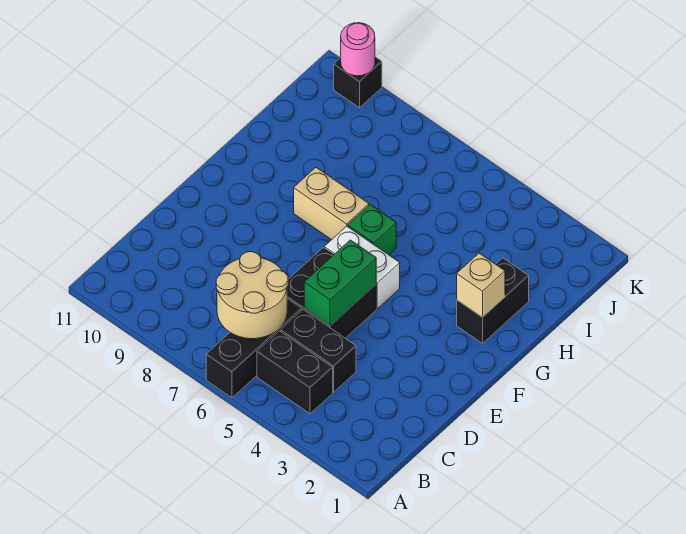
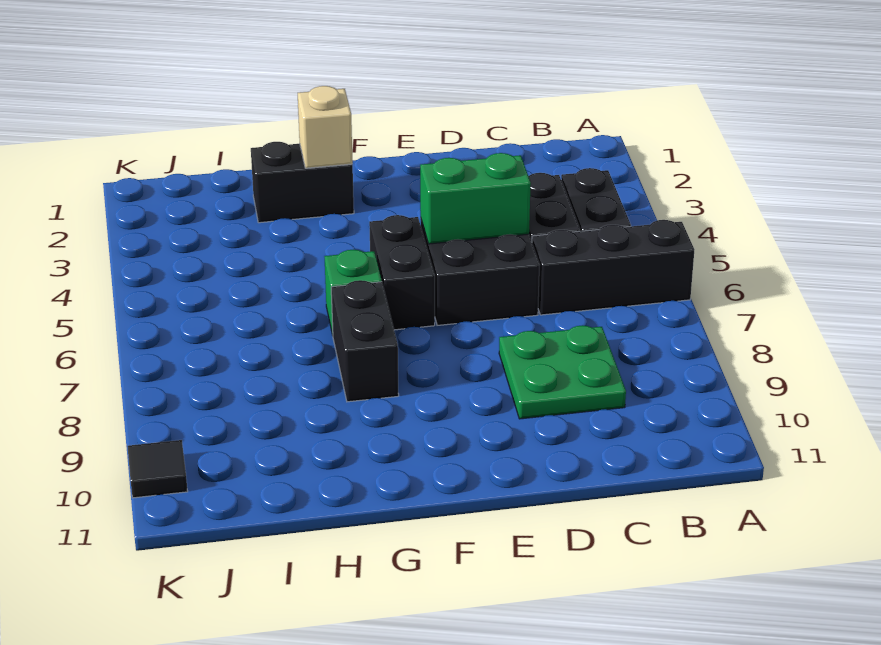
tan round brick B6:C7 level 2 -> none
none -> green plate C8:D9 level 1
white brick F5:F6 level 1 -> black brick F5:F6 level 1
tan brick G7:G8 level 1 -> black brick G7:G8 level 1
black brick K10 level 1 -> black tile K10 level 1
pink round brick K10 level 2 -> none

